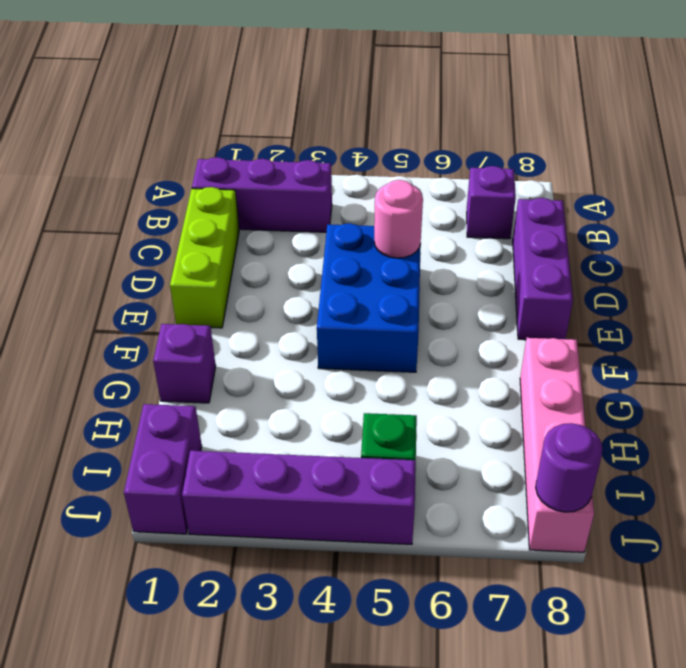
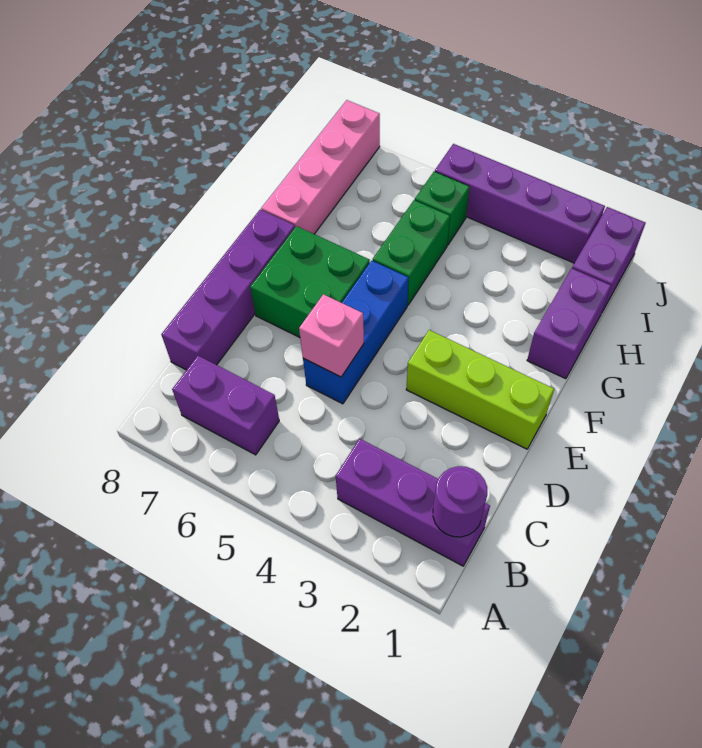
purple brick B7 level 1 -> purple brick B6:B7 level 1
lime brick C1:E1 level 1 -> lime brick E1:E3 level 1
purple brick C8:E8 level 1 -> purple brick C8:F8 level 1
blue brick D4:F5 level 1 -> blue brick D5:F5 level 1
pink round brick D5 level 2 -> pink brick D5 level 2
none -> green brick E6:F7 level 1
purple brick G1 level 1 -> purple brick G1:H1 level 1
none -> green brick G5:H5 level 1
purple round brick J8 level 2 -> purple round brick B1 level 2

